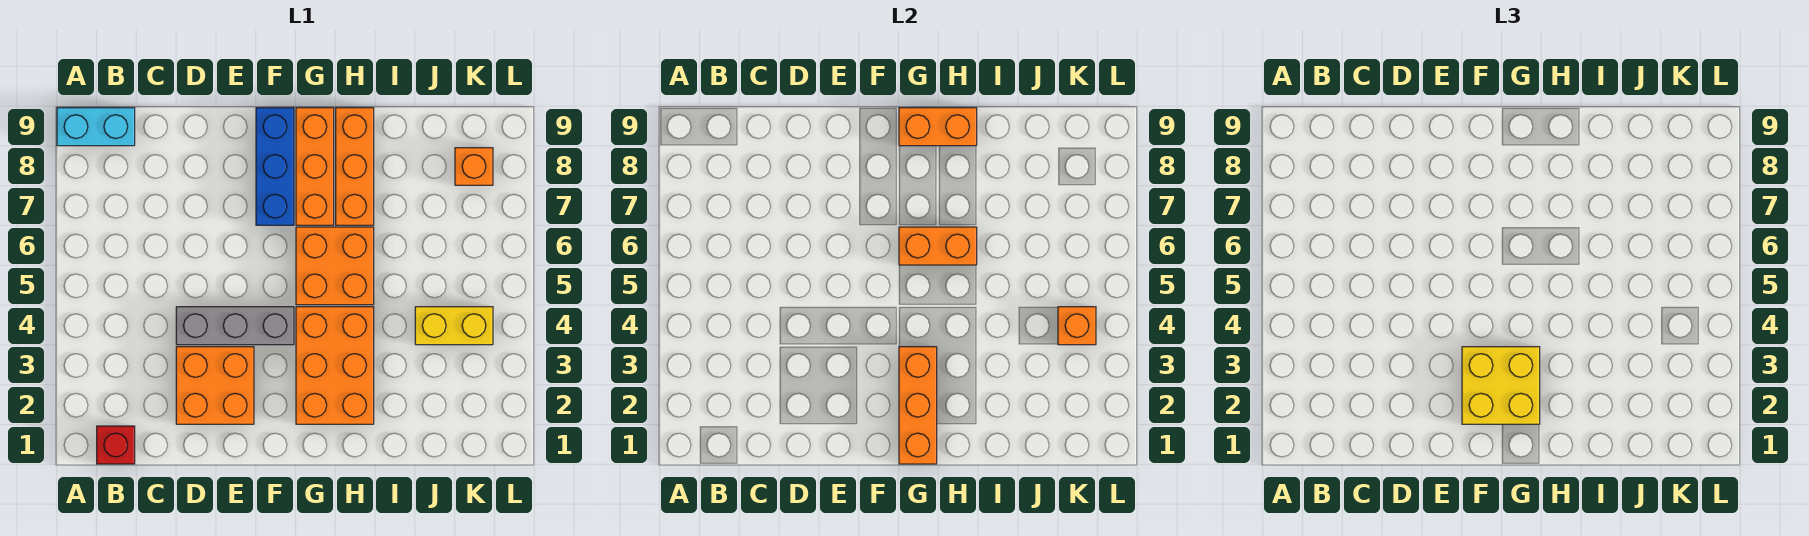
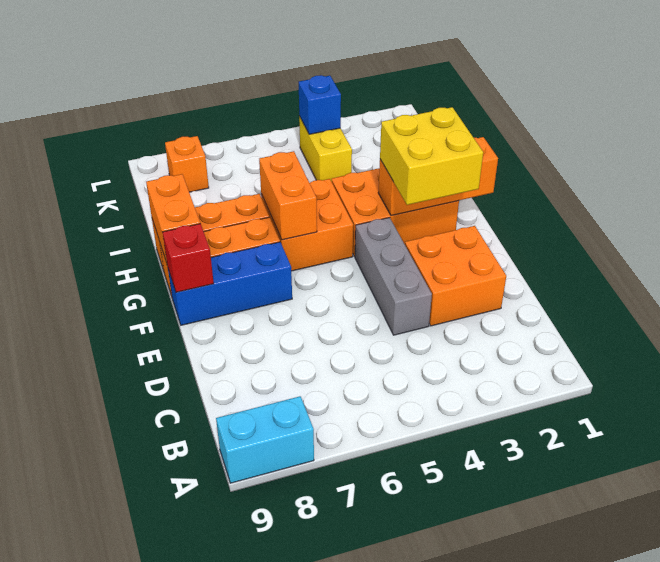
cyan brick A9:B9 level 1 -> cyan brick A8:A9 level 1
red brick B1 level 1 -> red brick F9 level 2
orange brick K4 level 2 -> blue brick K4 level 2

